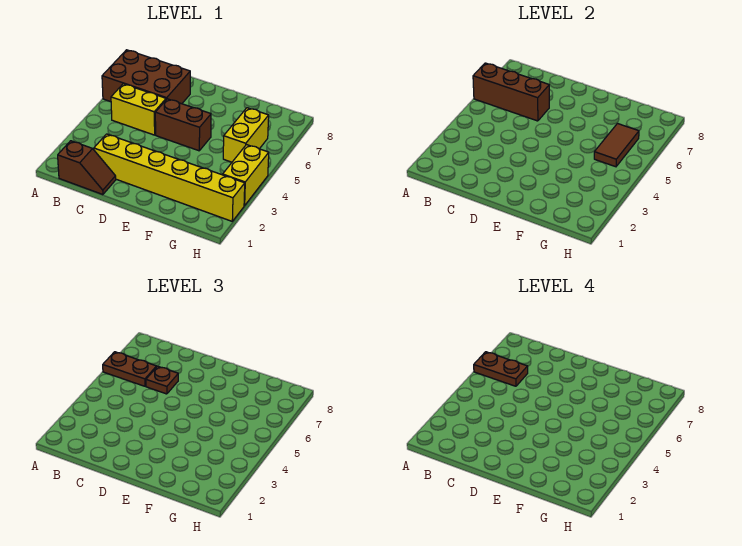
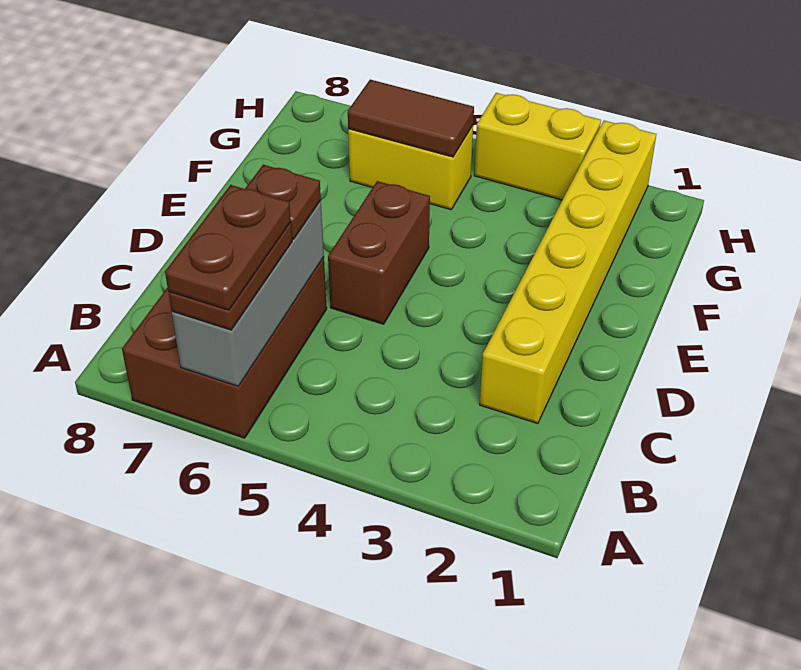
brown brick A6:C6 level 2 -> grey brick A6:C6 level 2
brown slope B1:C1 level 1 top B -> none
yellow brick B5:C5 level 1 -> none

